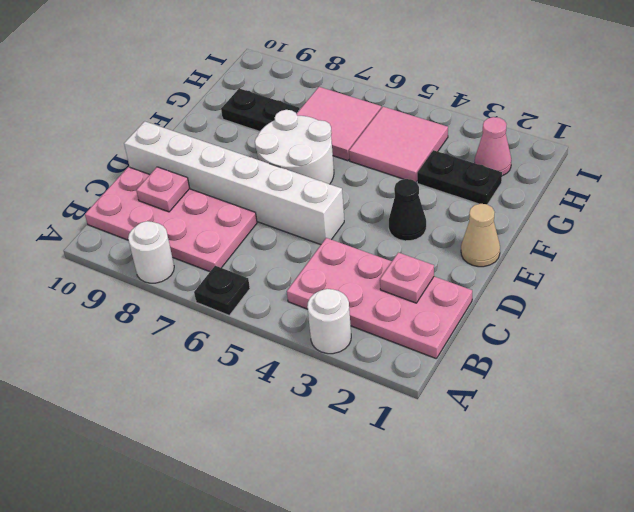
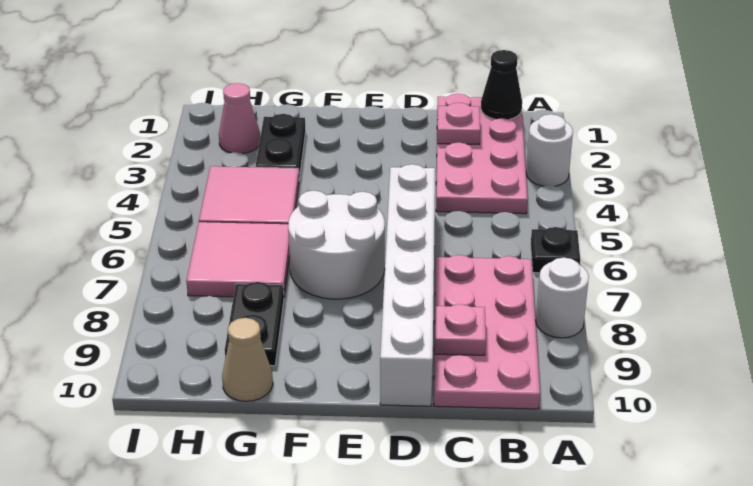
tan cone E1 level 1 -> tan cone G10 level 1
black cone E3 level 1 -> black cone B1 level 2

